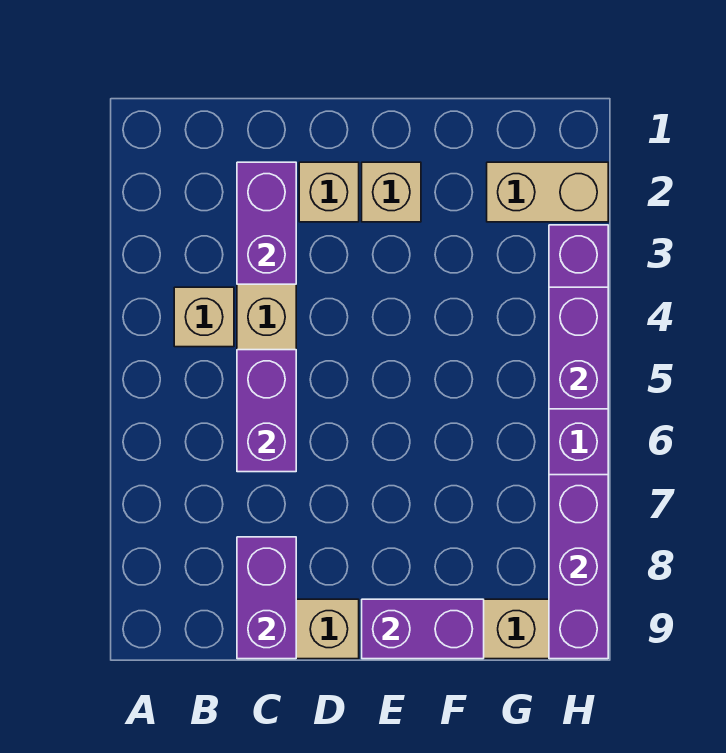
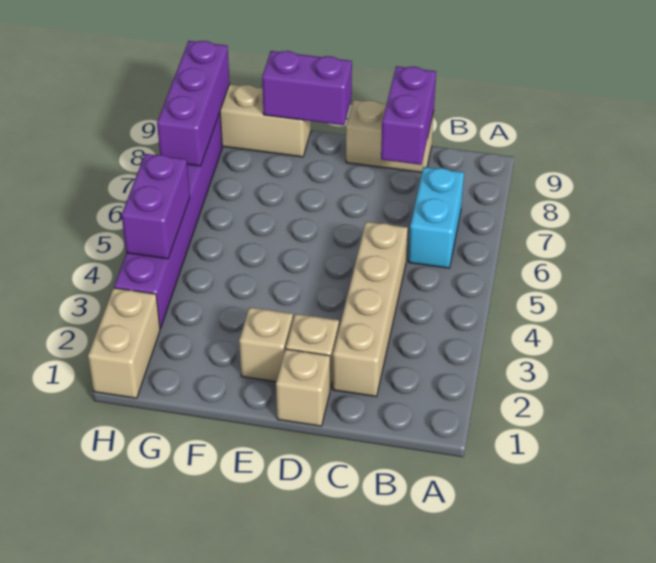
tan brick B4 level 1 -> tan brick D1 level 1
none -> cyan brick B6:B7 level 1
purple brick C2:C3 level 2 -> none
purple brick C5:C6 level 2 -> none
tan brick G2:H2 level 1 -> tan brick H1:H2 level 1

